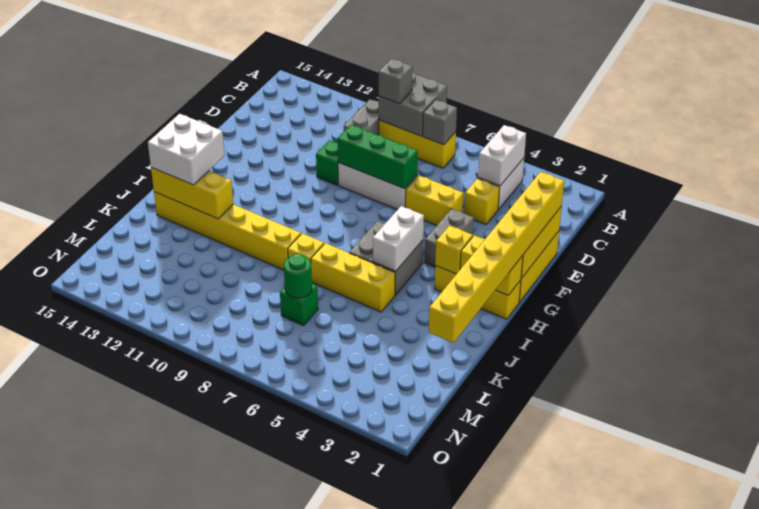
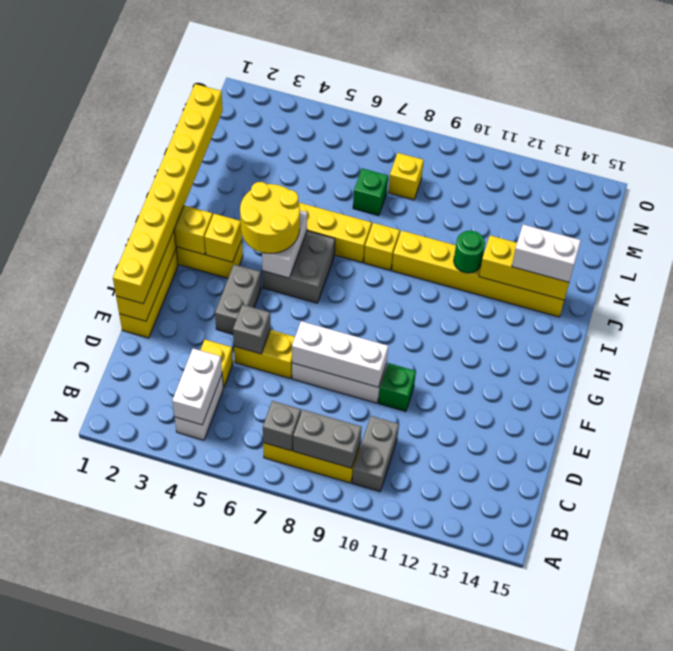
grey brick A8:B9 level 2 -> grey brick B8:B9 level 2
grey brick B9 level 3 -> grey brick E5 level 2
green brick E7:E9 level 2 -> white brick E7:E9 level 2
none -> yellow round brick H4:I5 level 3
white brick I13:J14 level 3 -> white brick J13:J14 level 3
green round brick L7 level 2 -> green round brick J11 level 2
none -> yellow brick M8 level 1

